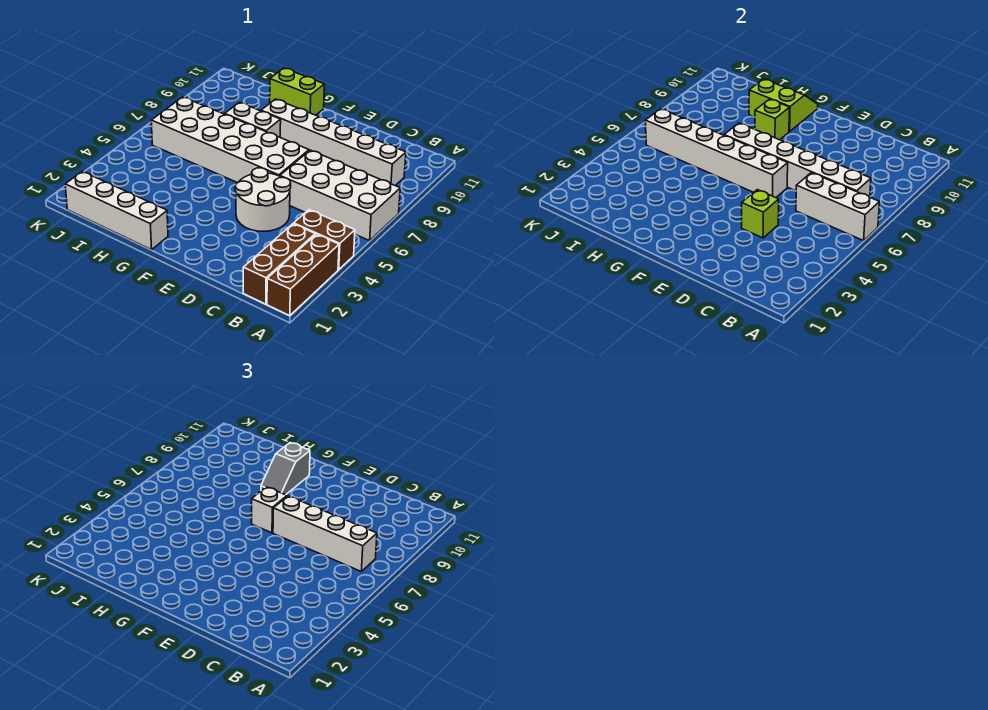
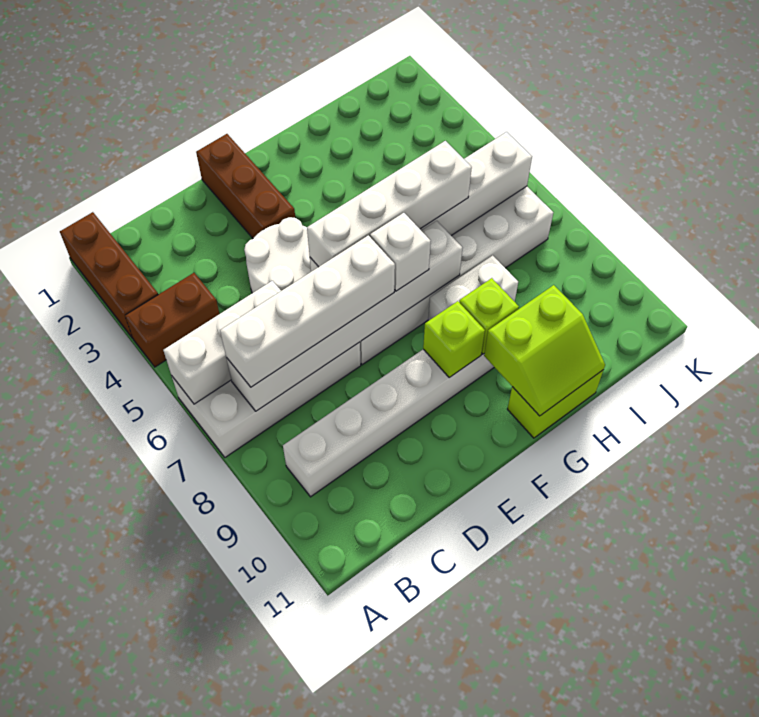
brown brick B1:B3 level 1 -> brown brick E1:E3 level 1
lime brick D4 level 2 -> lime brick F9 level 2
white brick G1:J1 level 1 -> white brick E6:H6 level 3
grey slope G9:G10 level 3 top 10 -> none

